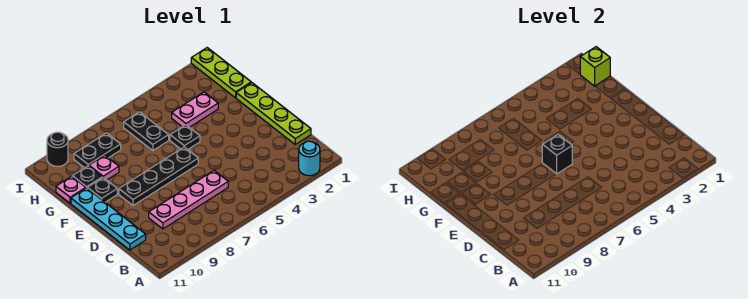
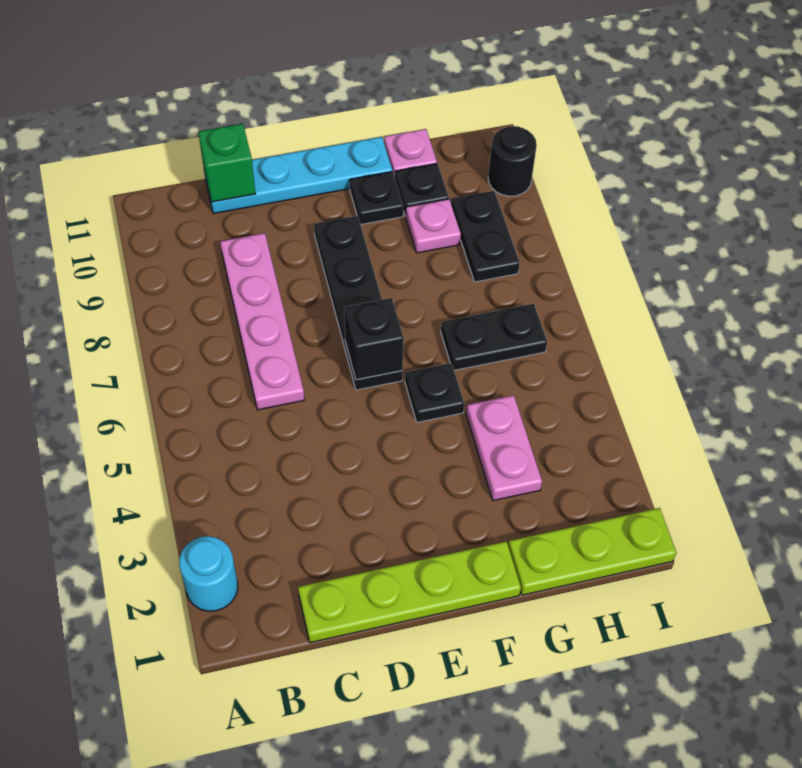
none -> green brick C11 level 2
lime brick H1 level 2 -> none

